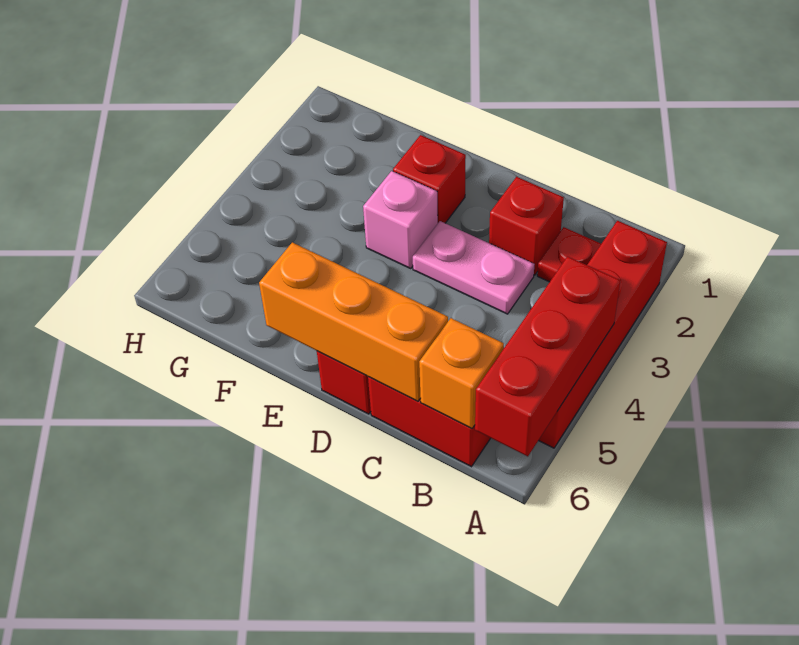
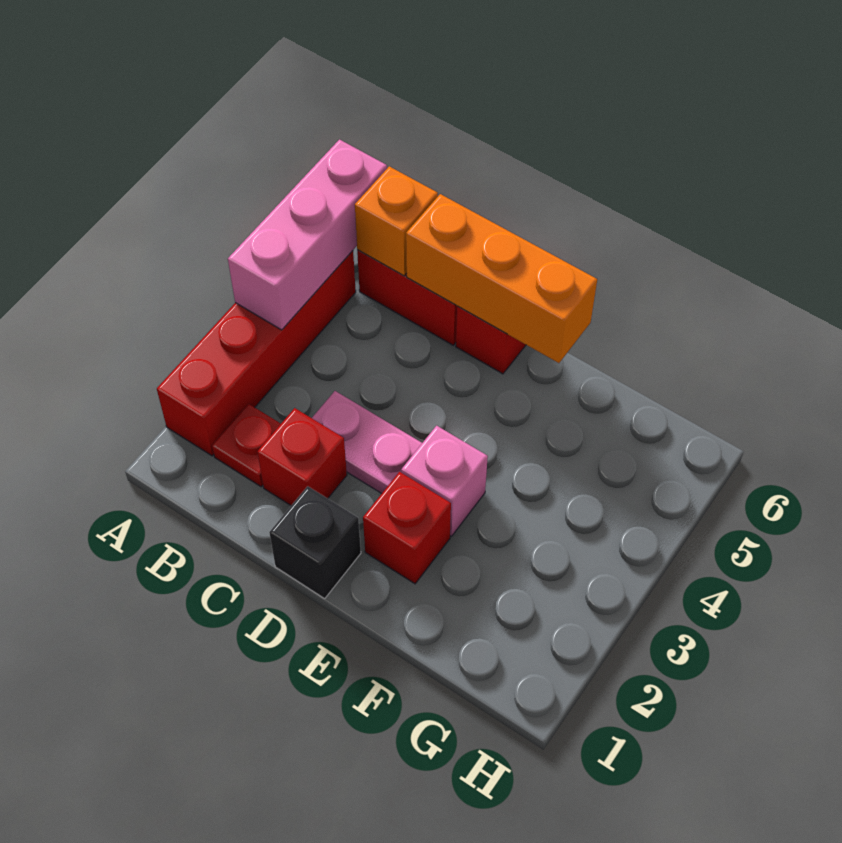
red brick A4:A6 level 2 -> pink brick A4:A6 level 2
none -> black brick D1 level 1

